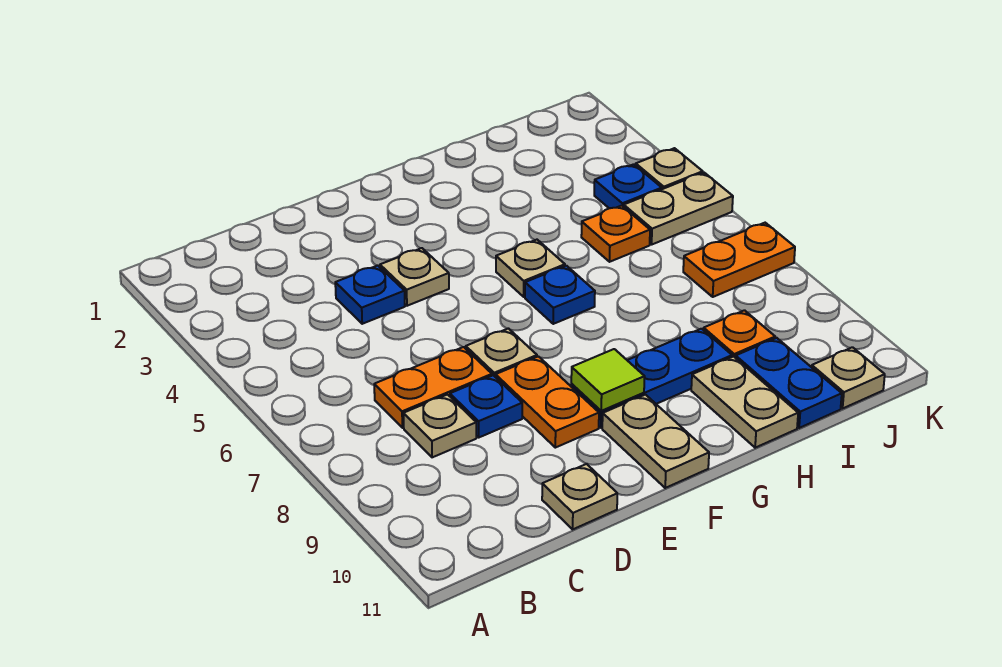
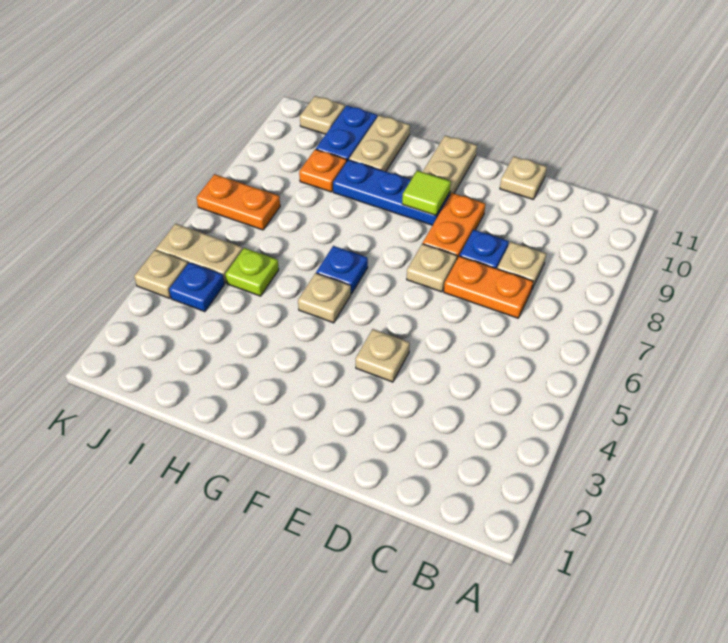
blue plate D4 level 1 -> none
orange plate I5 level 1 -> lime plate I5 level 1

